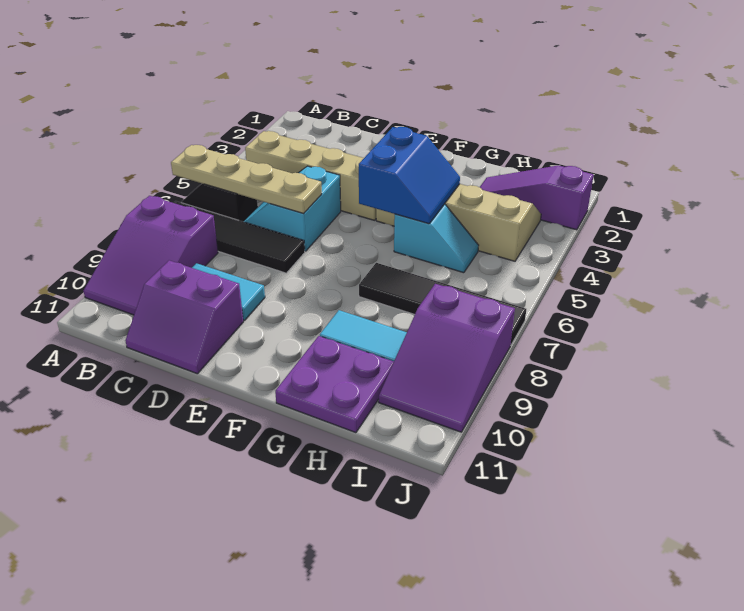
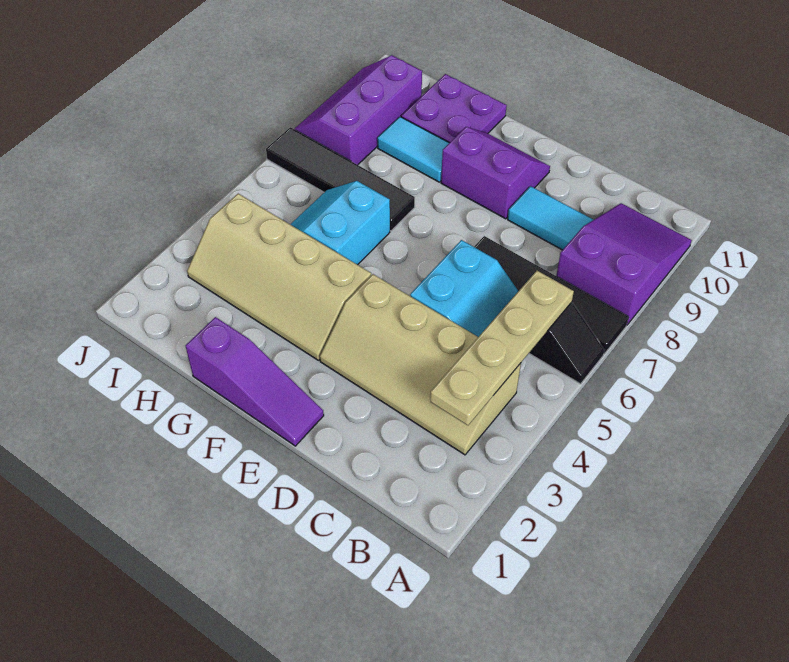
tan plate A6:D6 level 2 -> tan plate B3:B6 level 2
purple slope C10:D11 level 1 top 10 -> purple slope E9:F10 level 1 top 9
blue slope F4:G5 level 2 top F -> none
cyan slope G5:H5 level 1 top G -> cyan slope G5:H6 level 1 top G
purple slope H2:J2 level 1 top J -> purple slope E1:G1 level 1 top G
purple slope I8:J10 level 1 top 8 -> purple slope I8:J10 level 1 top I

